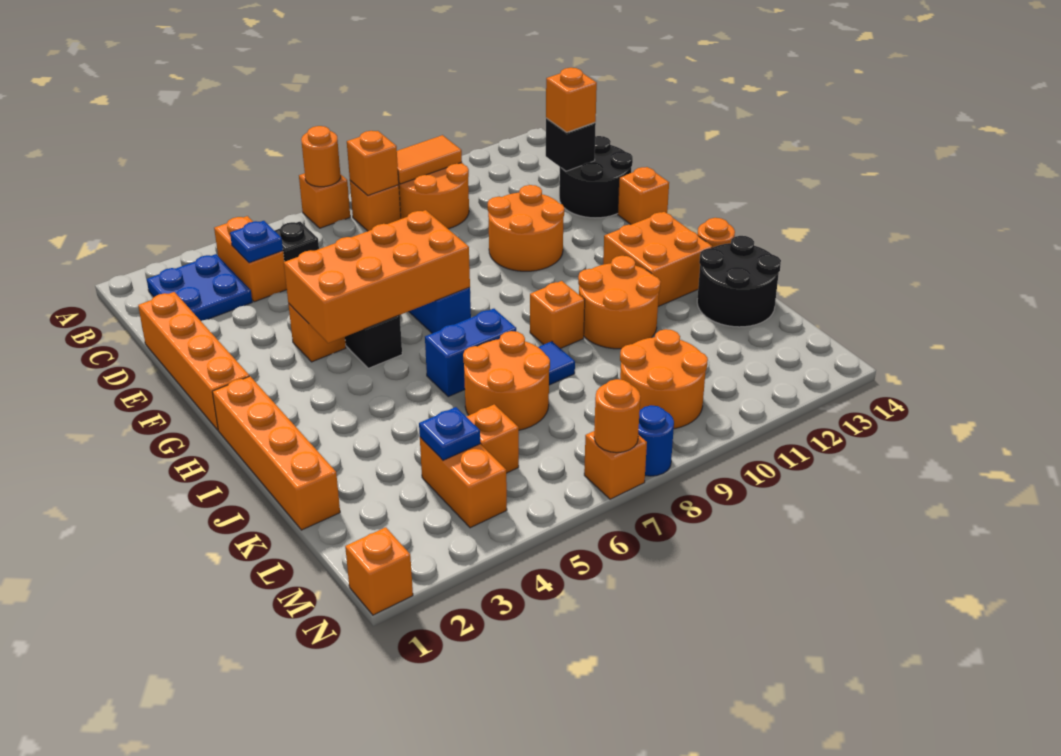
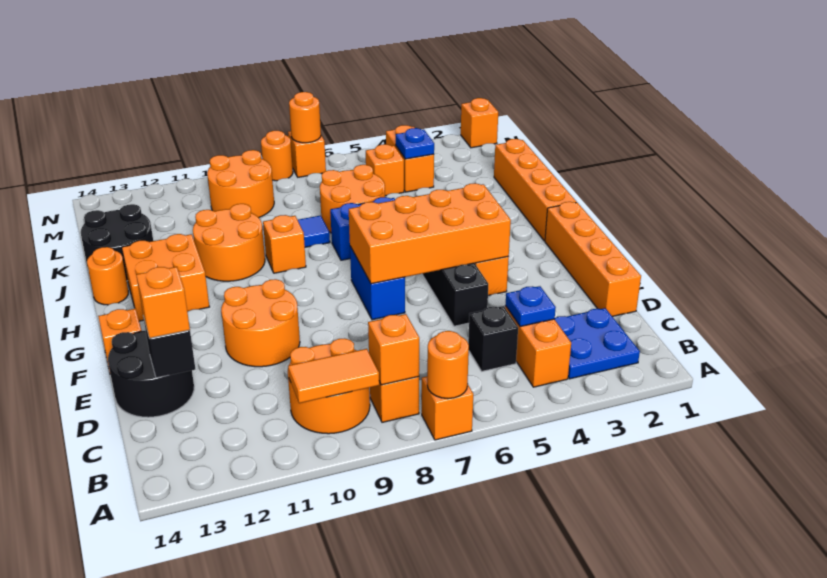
blue round brick N8 level 1 -> orange round brick N8 level 1

